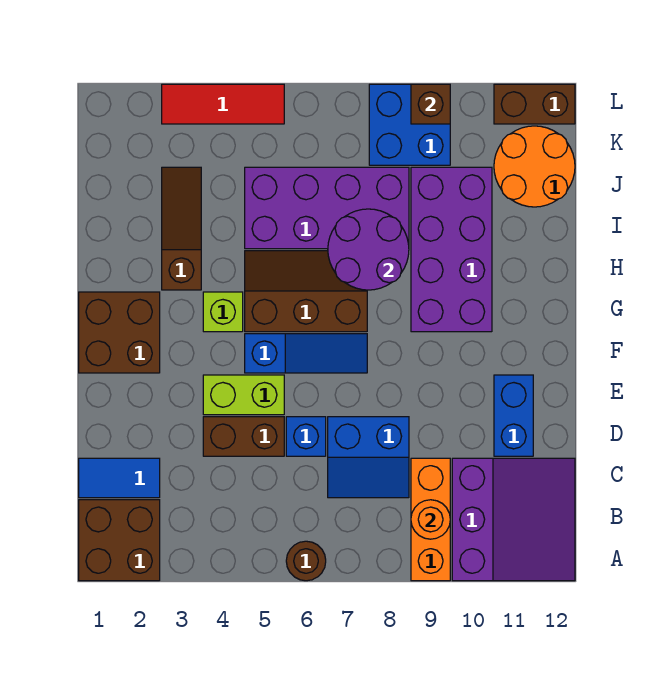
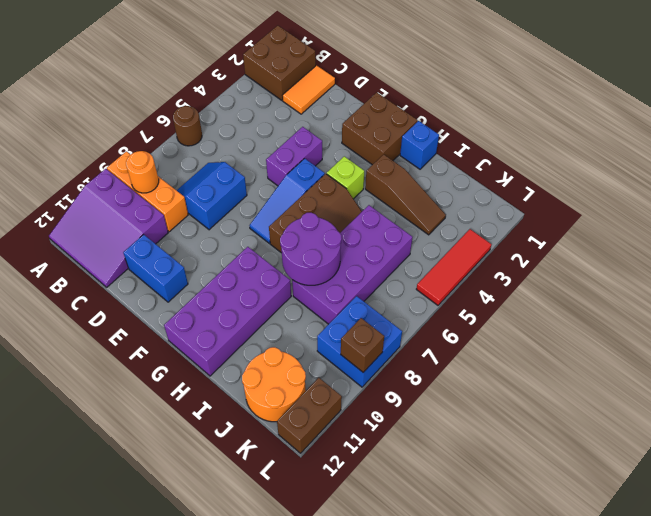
blue tile C1:C2 level 1 -> orange tile C1:C2 level 1
brown brick D4:D5 level 1 -> none
blue brick D6 level 1 -> blue brick H1 level 1
lime brick E4:E5 level 1 -> purple brick E4:E5 level 1
purple brick G9:J10 level 1 -> purple brick G9:H12 level 1

